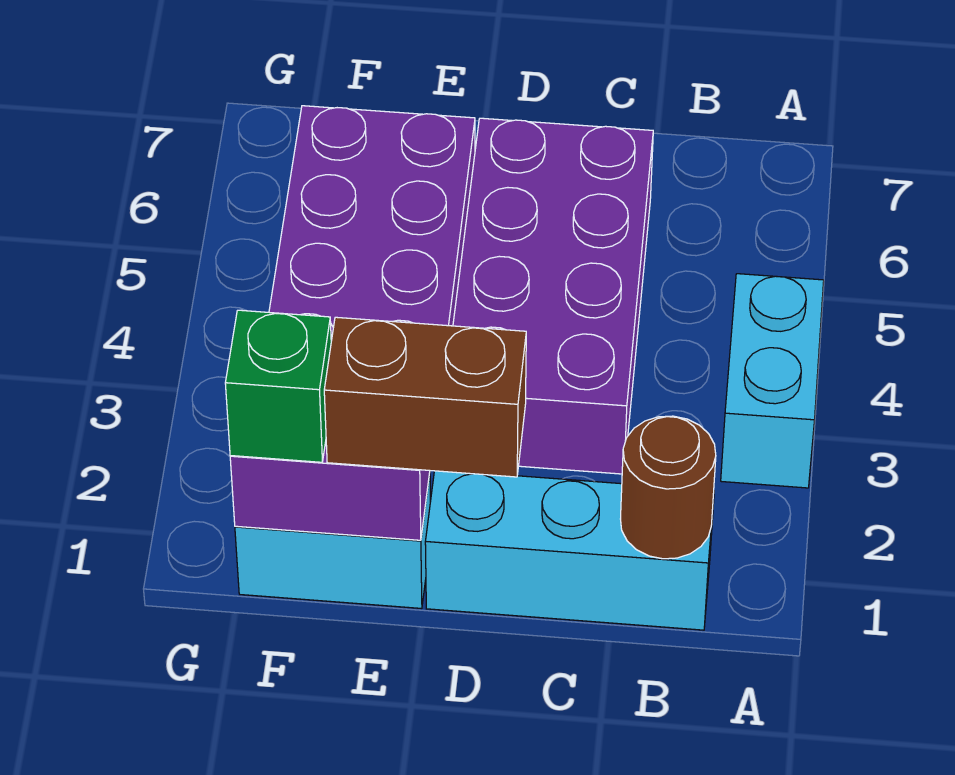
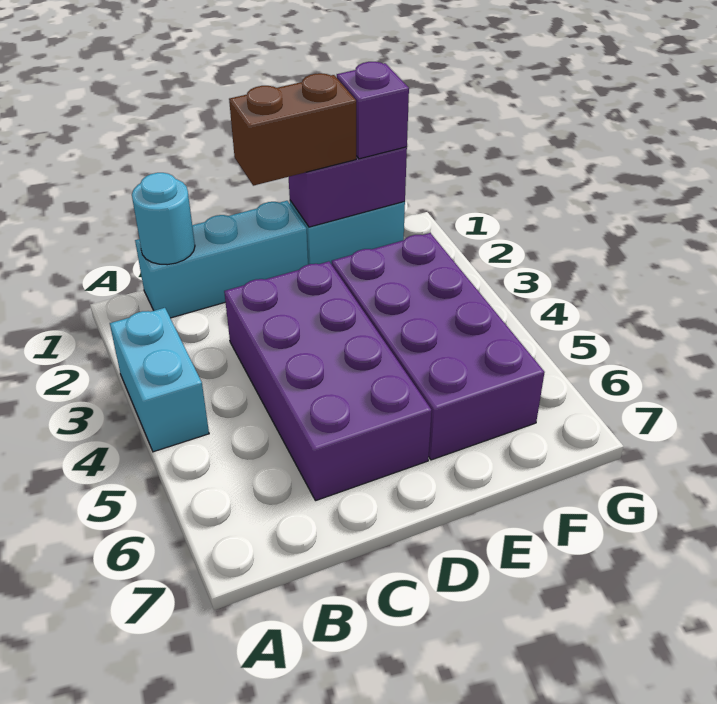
brown round brick B1 level 2 -> cyan round brick B1 level 2
green brick F1 level 3 -> purple brick F1 level 3

